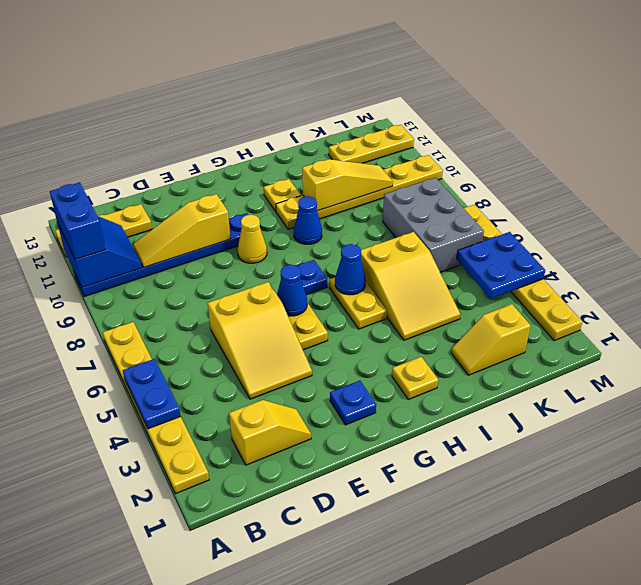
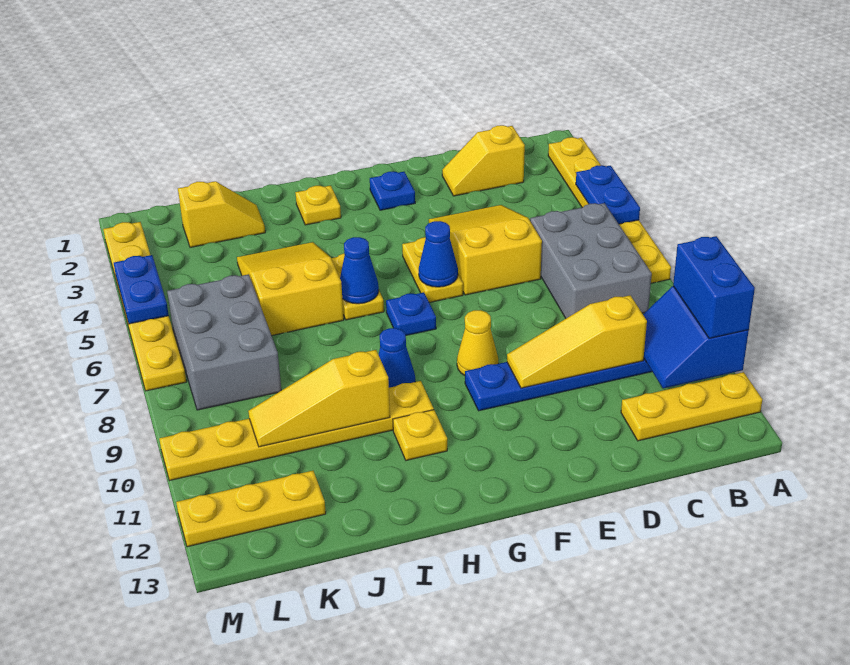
none -> grey brick B6:C8 level 1
yellow slope C10:E10 level 2 top E -> yellow slope C10:E10 level 2 top C
blue plate L4:M5 level 2 -> blue plate M4:M5 level 2

